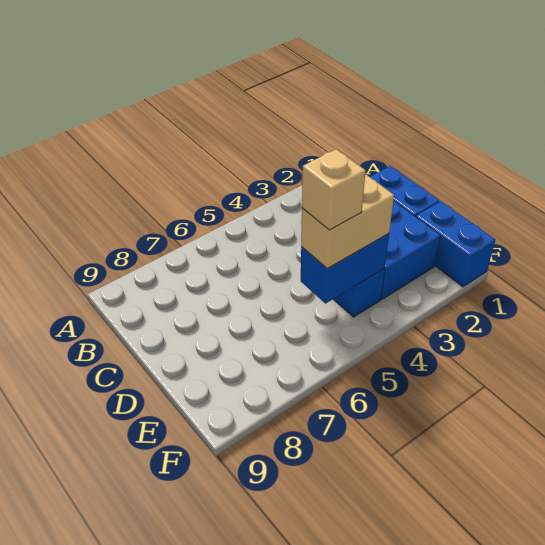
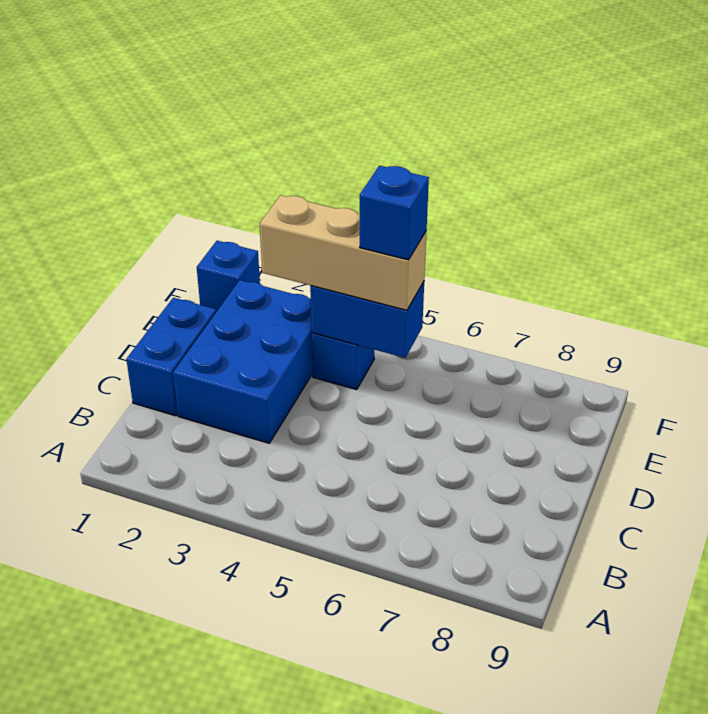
blue brick E1:F1 level 1 -> blue brick F1 level 1
tan brick E4:E5 level 3 -> tan brick E3:E5 level 3
tan brick E5 level 4 -> blue brick E5 level 4

